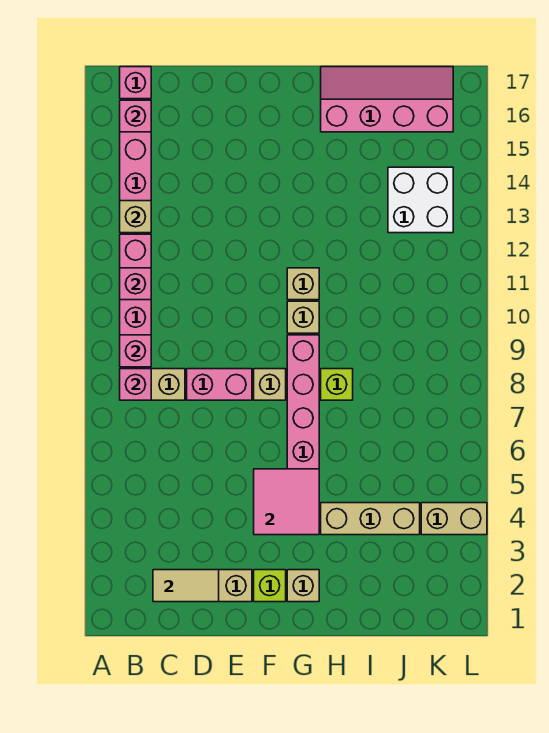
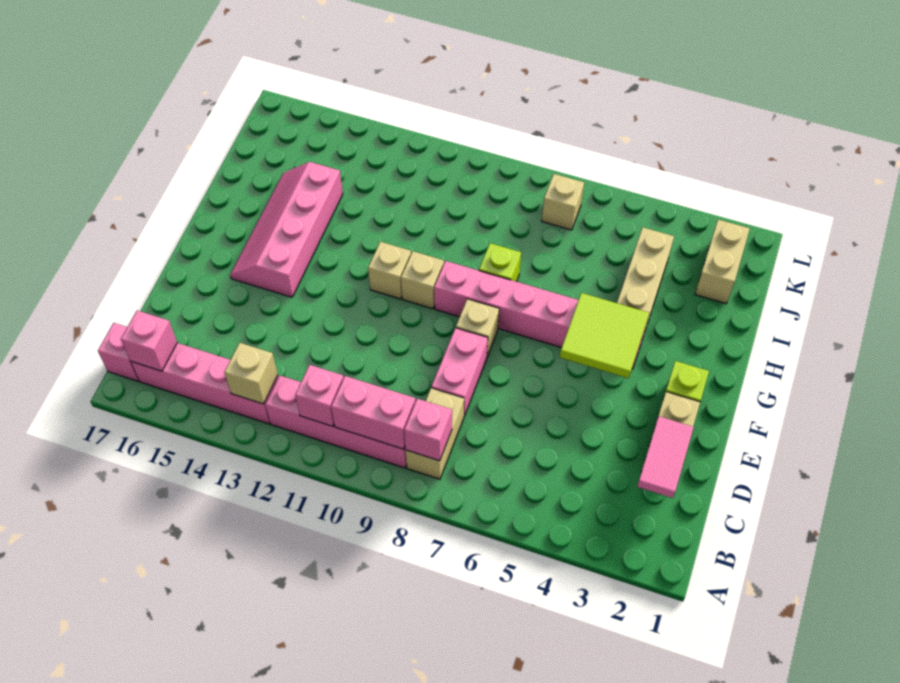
pink brick B9 level 2 -> pink brick B9:B10 level 2
tan tile C2:D2 level 2 -> pink tile C2:D2 level 2
pink tile F4:G5 level 2 -> lime tile F4:G5 level 2
tan brick G2 level 1 -> tan brick K7 level 1
pink slope H16:K17 level 1 top 16 -> pink slope F14:I15 level 1 top 14
white brick J13:K14 level 1 -> none
tan brick K4:L4 level 1 -> tan brick J2:K2 level 1

